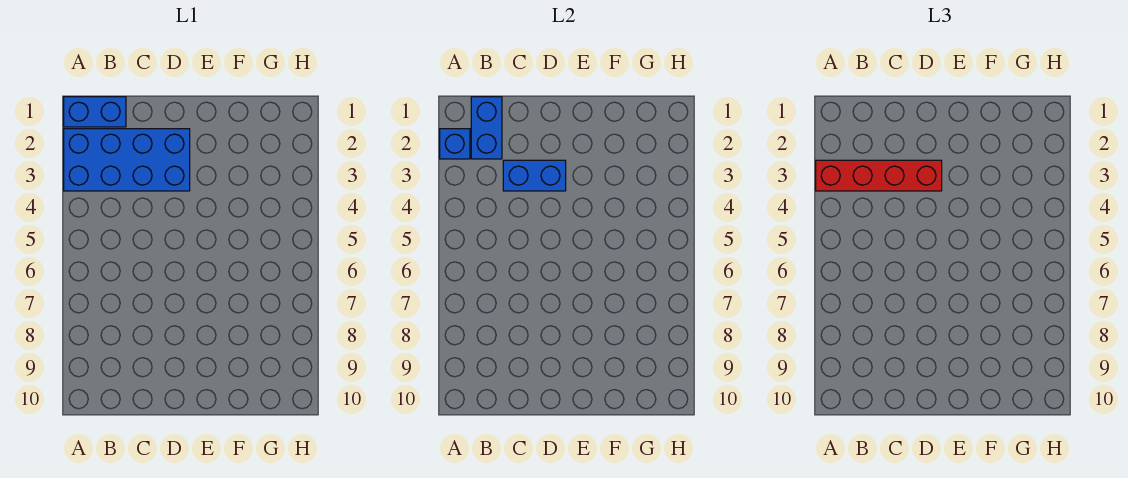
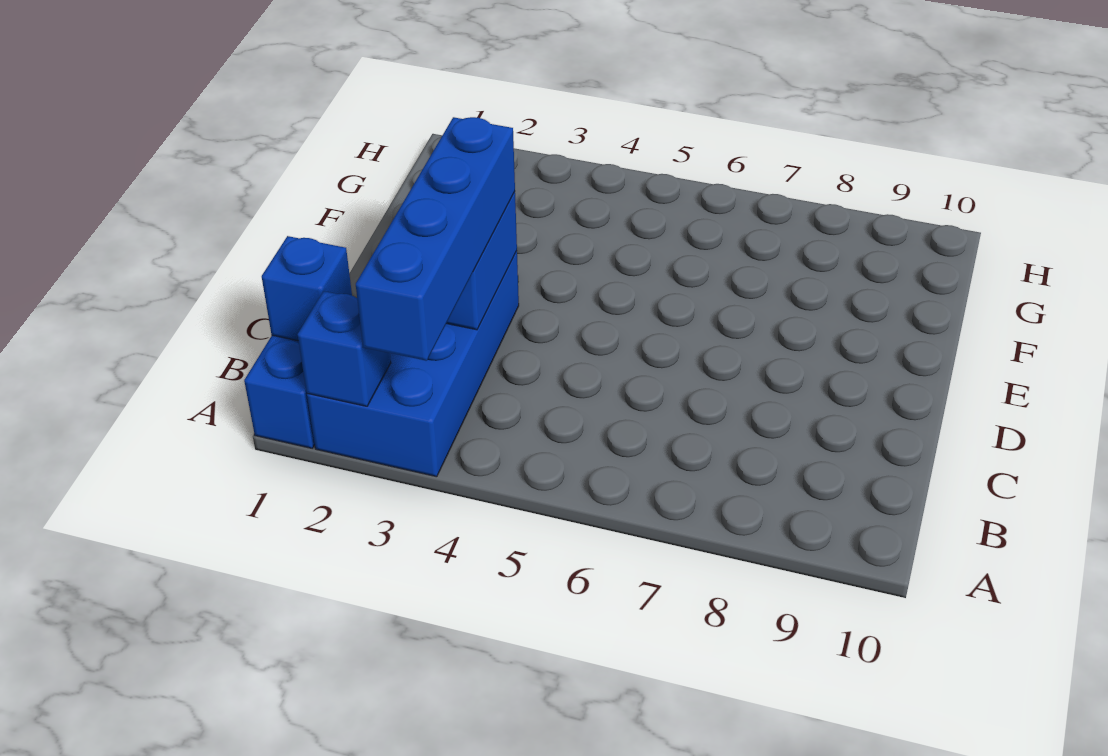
red brick A3:D3 level 3 -> blue brick A3:D3 level 3
blue brick B1:B2 level 2 -> blue brick B1 level 2

